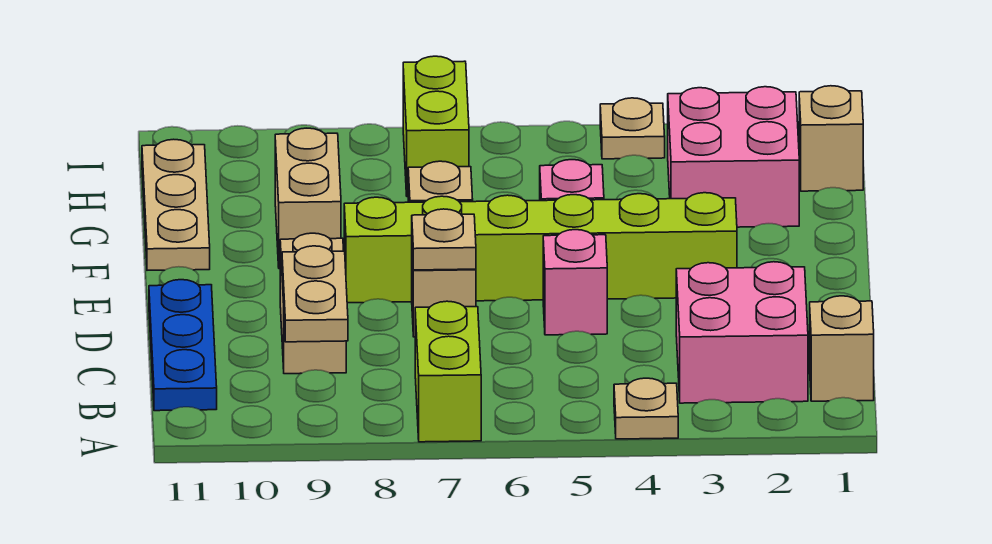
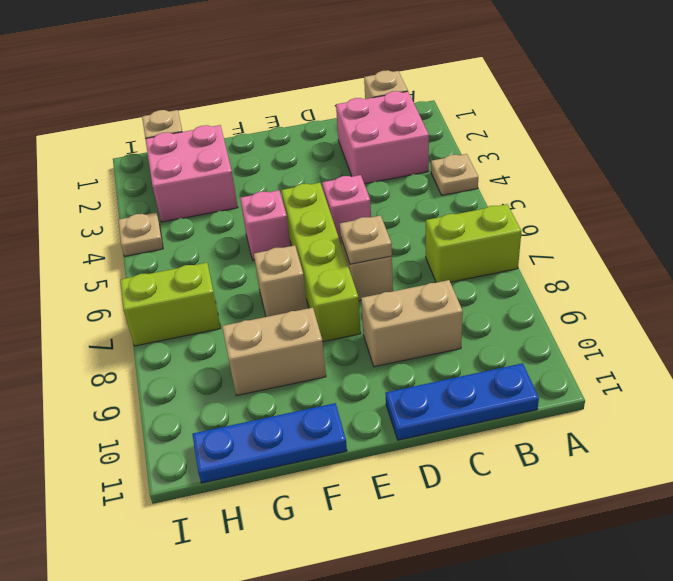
tan plate B9:C9 level 2 -> none
lime brick E3:E8 level 1 -> lime brick E5:E8 level 1
tan plate F11:H11 level 1 -> blue plate F11:H11 level 1

